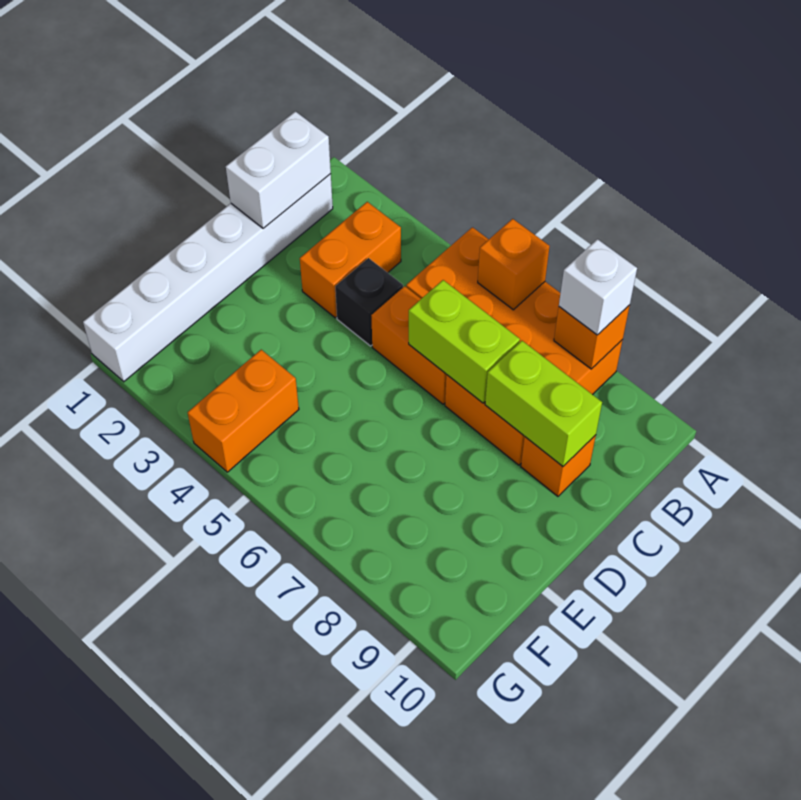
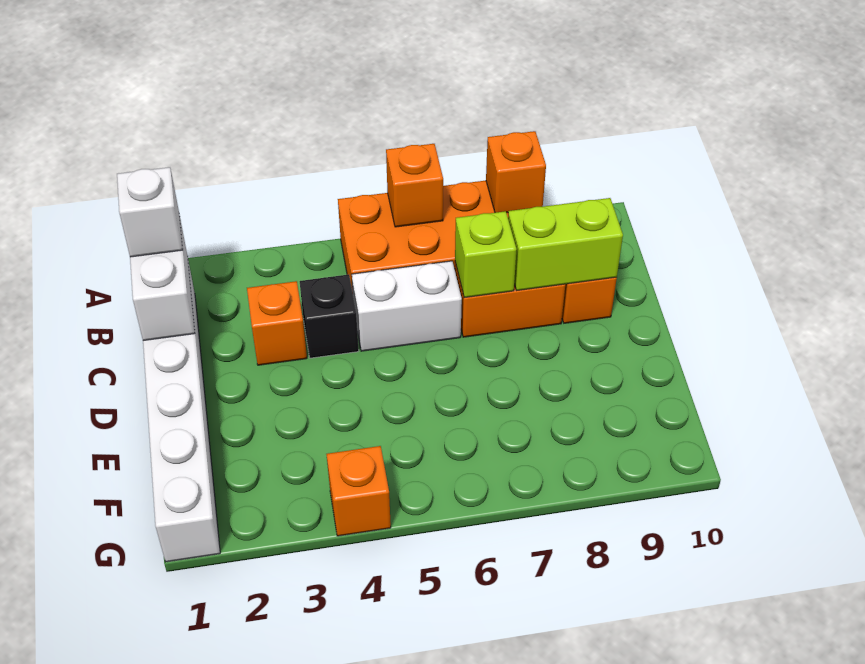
white brick A8 level 3 -> white brick B1 level 3
orange brick B3:C3 level 1 -> orange brick C3 level 1
orange brick C5:C6 level 1 -> white brick C5:C6 level 1
lime brick C6:C7 level 2 -> lime brick C7 level 2
orange brick F4:G4 level 1 -> orange brick G4 level 1

